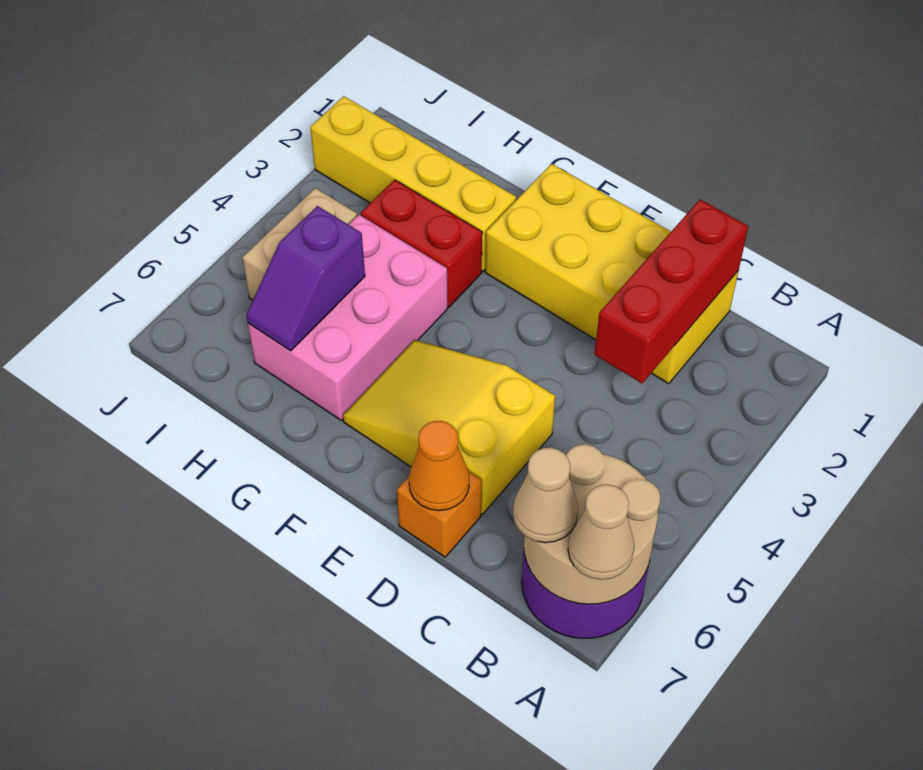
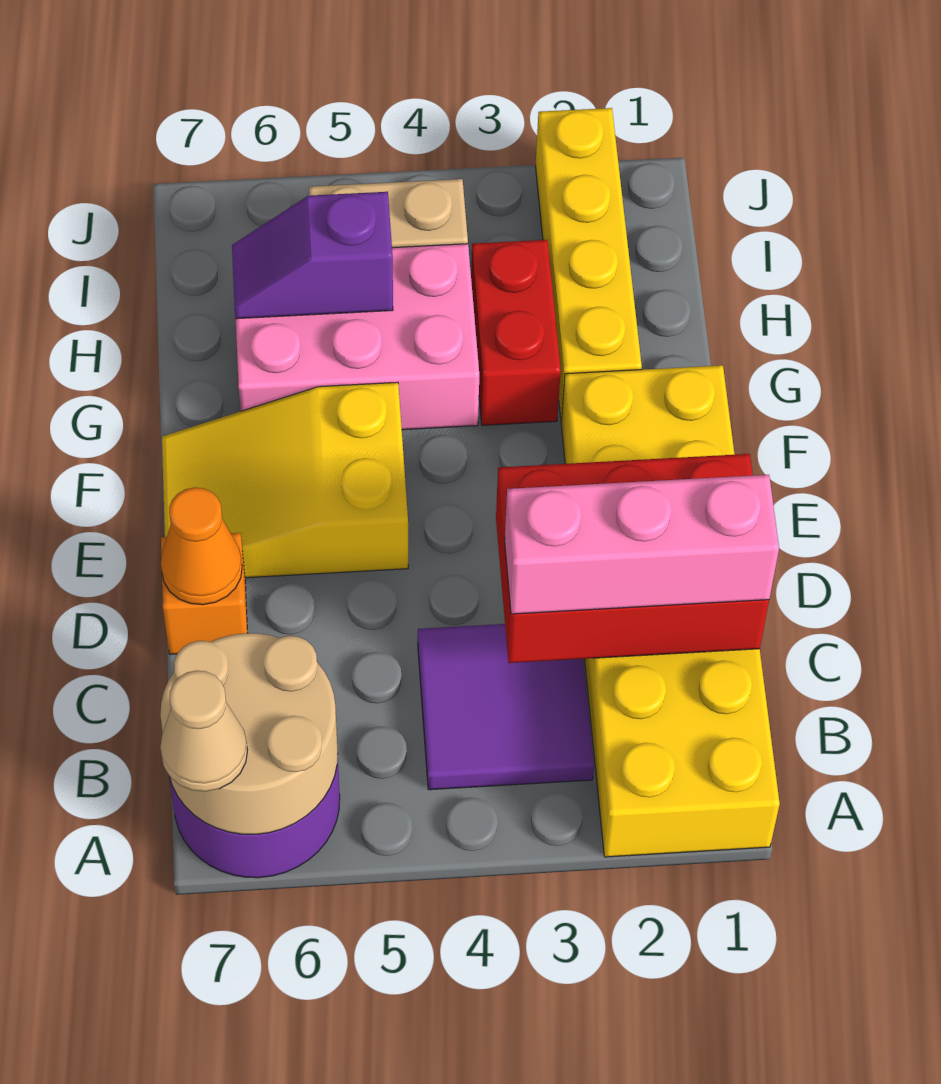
none -> purple tile B3:C4 level 1
tan cone B7 level 3 -> none
yellow brick C1:F2 level 1 -> yellow brick A1:F2 level 1
red brick C1:C3 level 2 -> red brick C1:D3 level 2
none -> pink brick C1:C3 level 3
yellow slope D5:F6 level 1 top D -> yellow slope E5:F7 level 1 top 5

